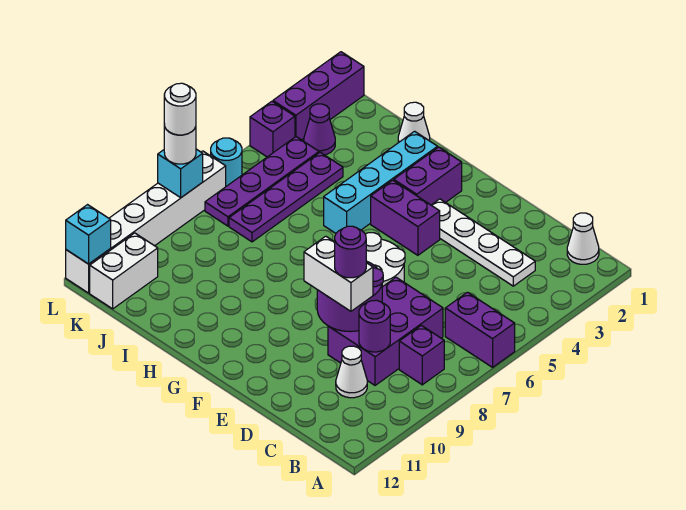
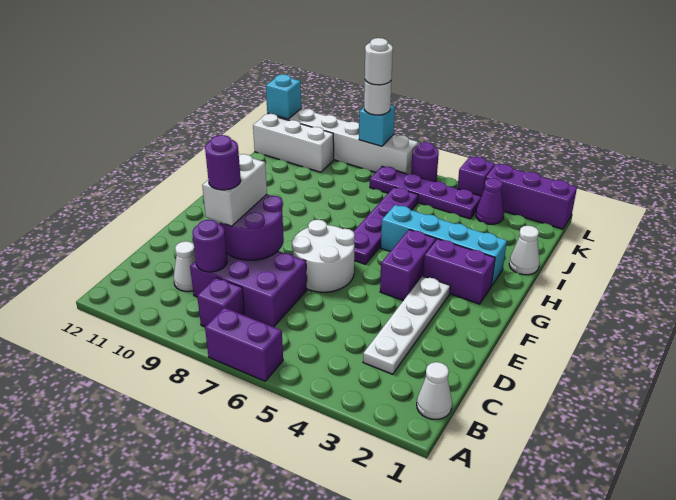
purple brick A6:B6 level 1 -> purple brick A6:A7 level 1
purple plate J4:J7 level 1 -> purple plate G6:J6 level 1
white brick K11:K12 level 1 -> white brick K10:K12 level 1
cyan round brick L6 level 1 -> purple round brick L6 level 1

